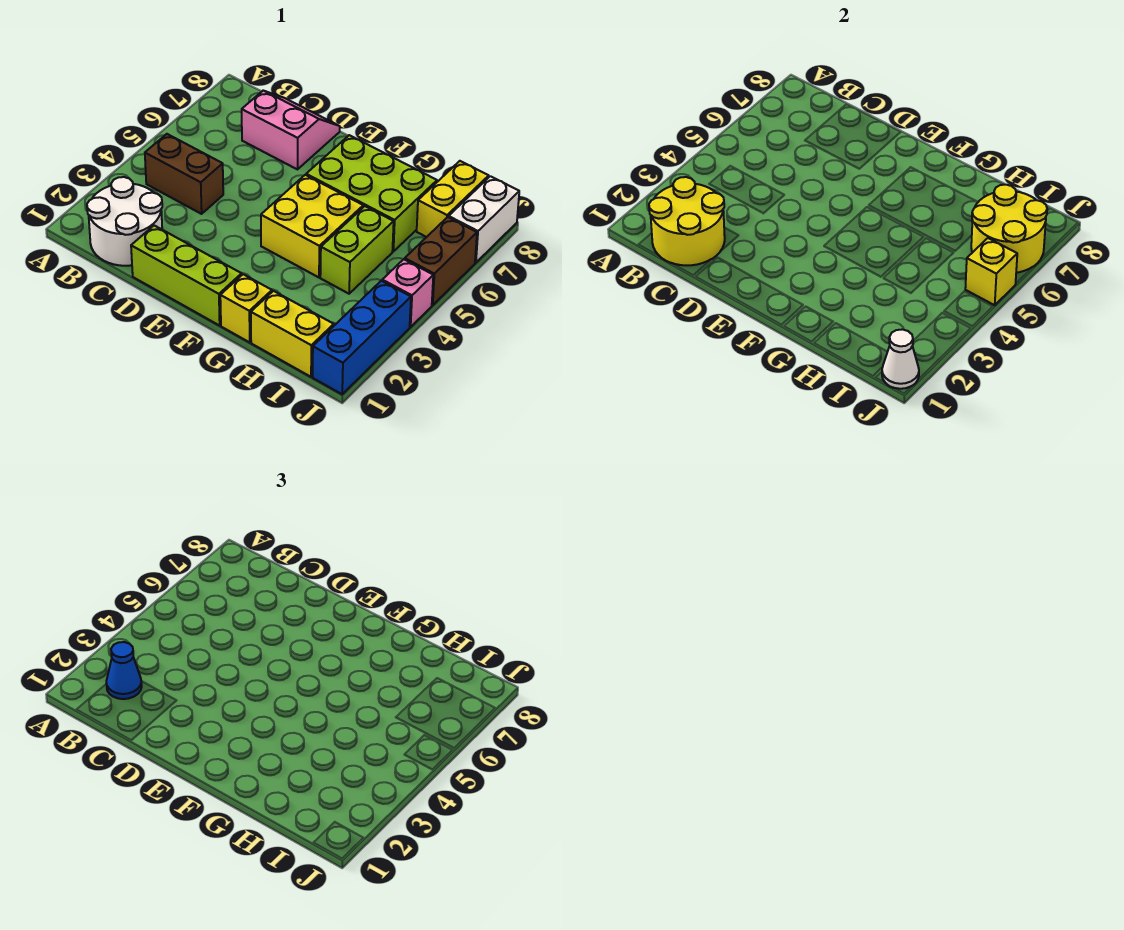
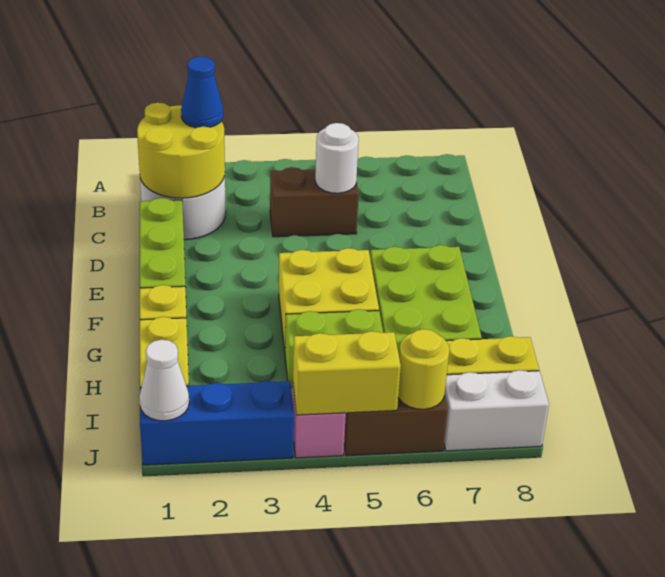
brown brick B4:C4 level 1 -> brown brick C4:C5 level 1
none -> white round brick C5 level 2
pink slope C7:D8 level 1 top 7 -> none
yellow round brick I6:J7 level 2 -> yellow round brick J6 level 2
yellow brick J5 level 2 -> yellow brick J4:J5 level 2

